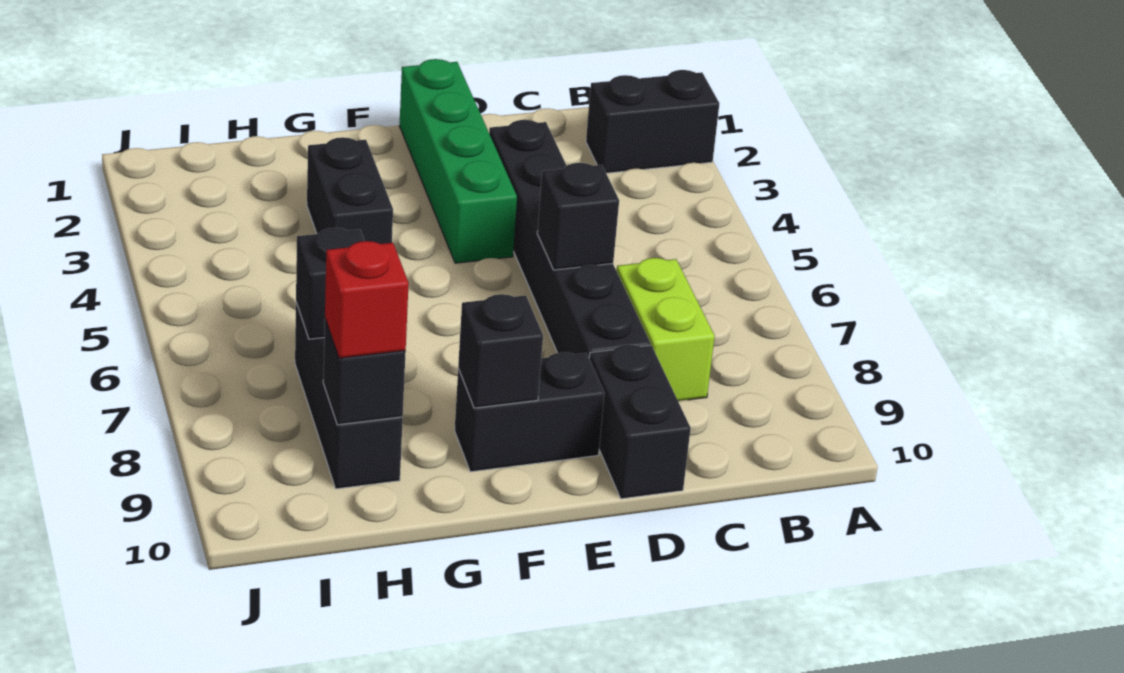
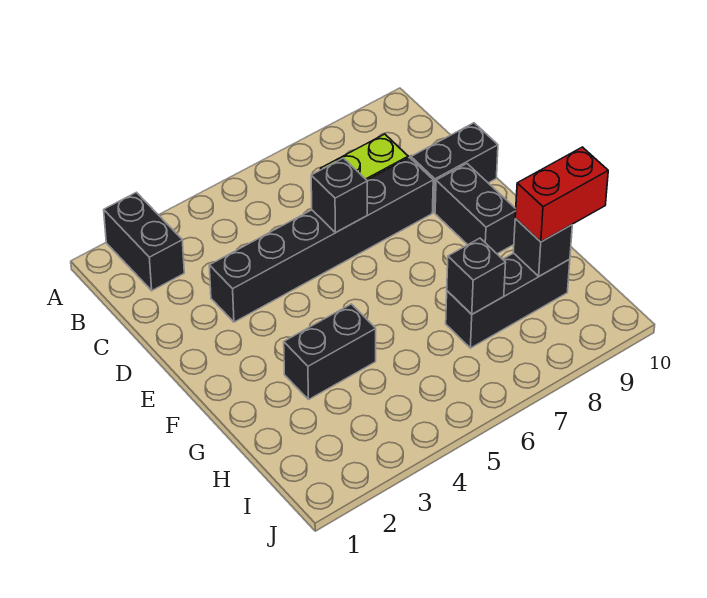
green brick E1:E4 level 1 -> none
black brick F9 level 2 -> none
red brick H9 level 3 -> red brick H9:H10 level 3

